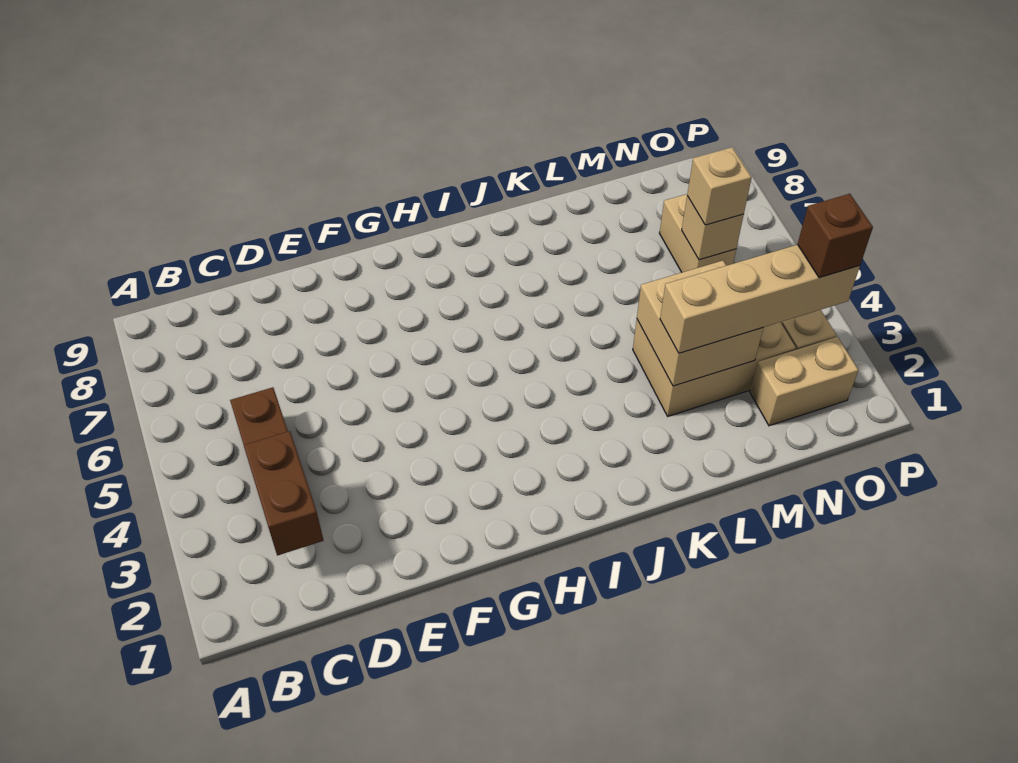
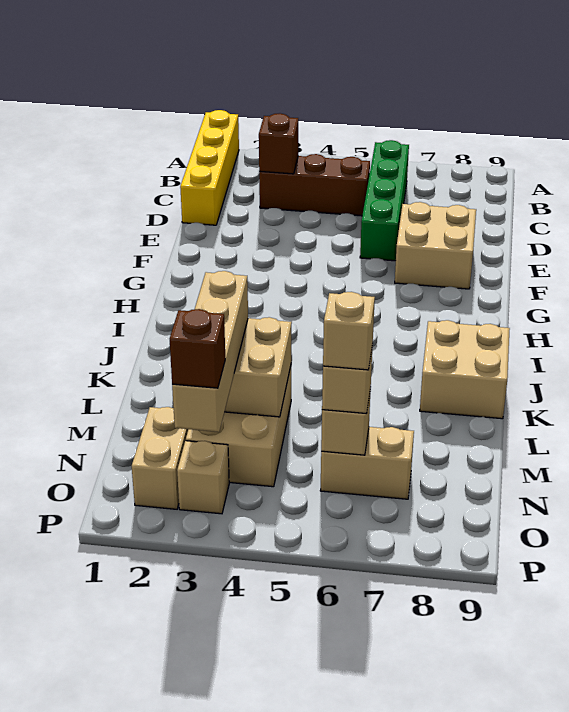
none -> yellow brick A1:D1 level 1
none -> green brick B6:E6 level 1
brown brick C2:C3 level 2 -> brown brick C3 level 2
none -> tan brick E7:F8 level 1
none -> tan brick J8:K9 level 1
none -> tan brick N6 level 4

